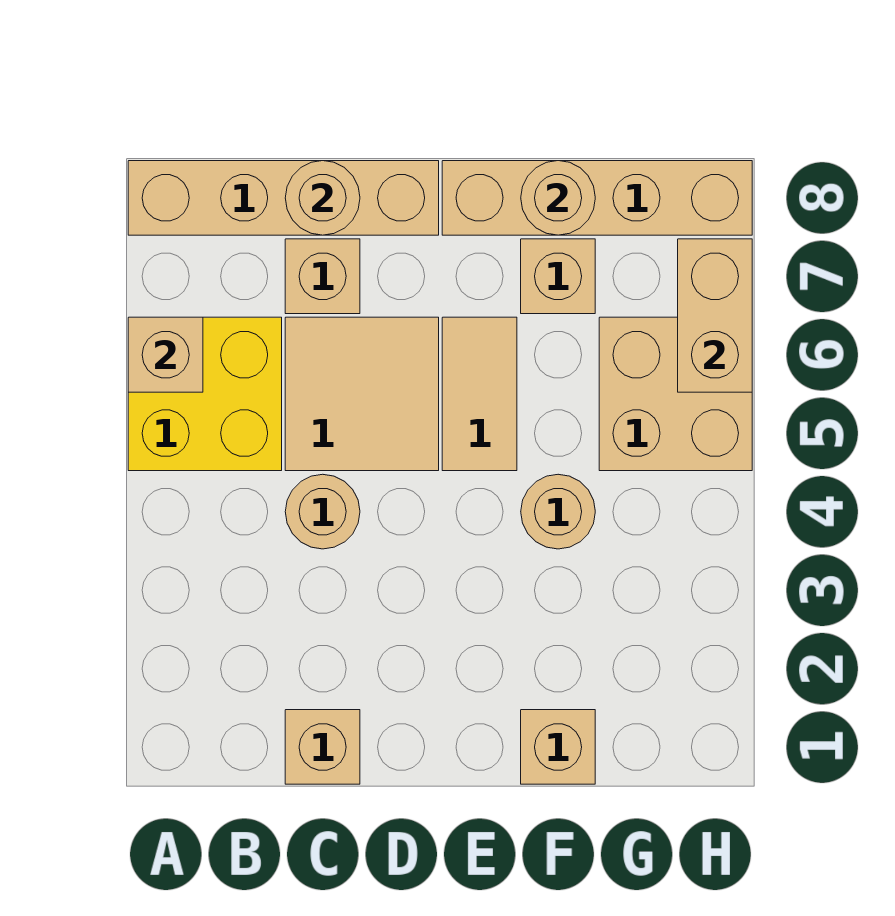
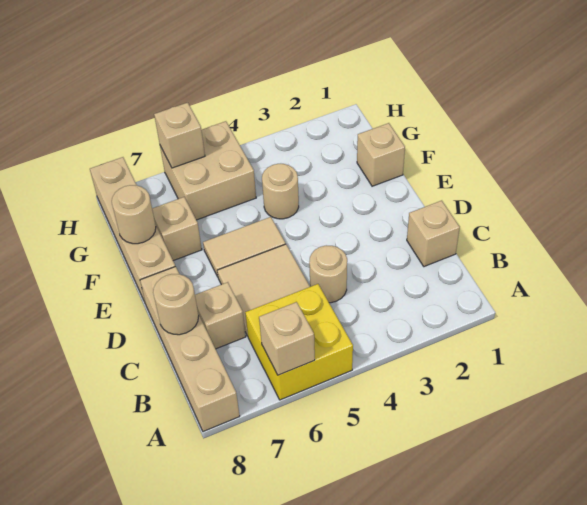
tan brick H6:H7 level 2 -> tan brick H6 level 2

